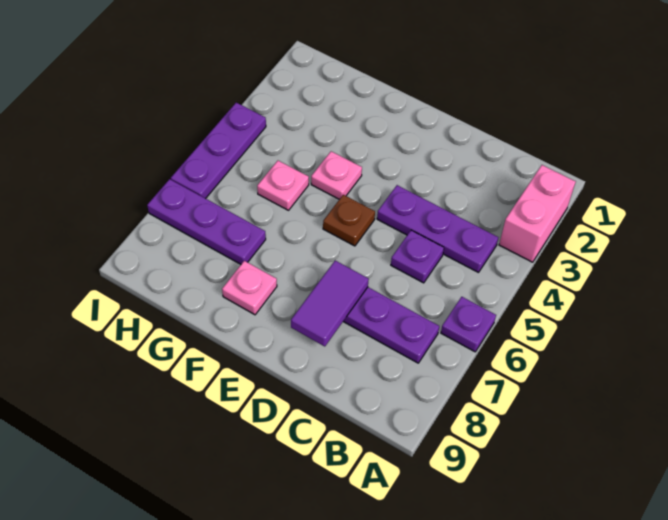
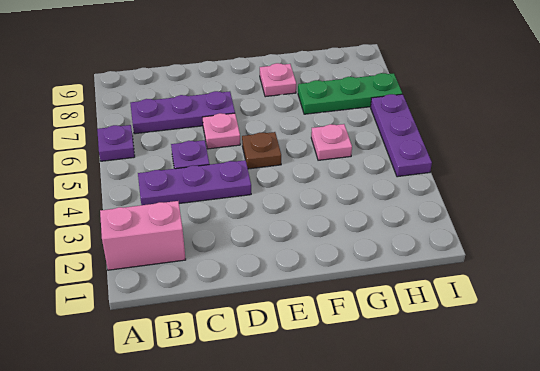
pink brick A2:A3 level 1 -> pink brick A2:B2 level 1
purple tile D7:D8 level 2 -> none
pink plate F4 level 1 -> pink plate D6 level 1
purple plate G7:I7 level 1 -> green plate G7:I7 level 1

